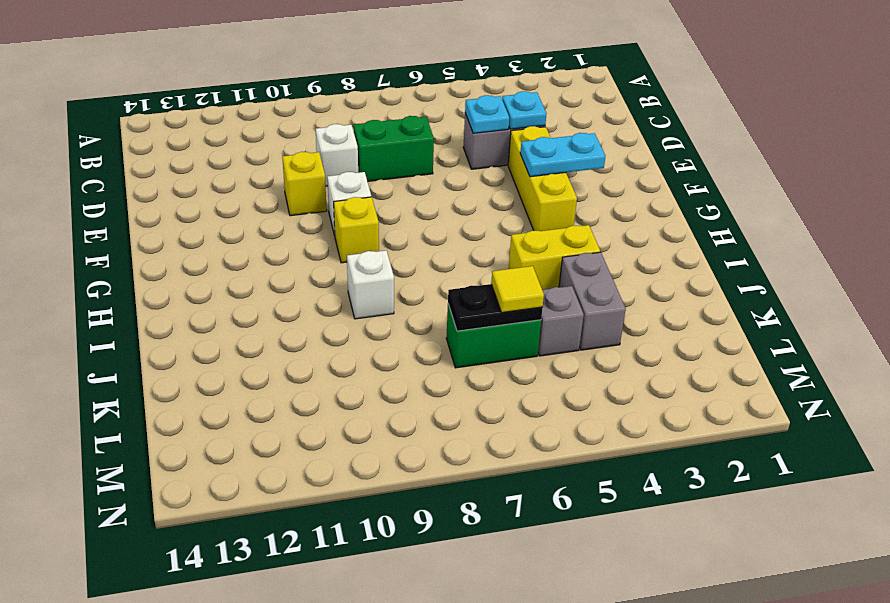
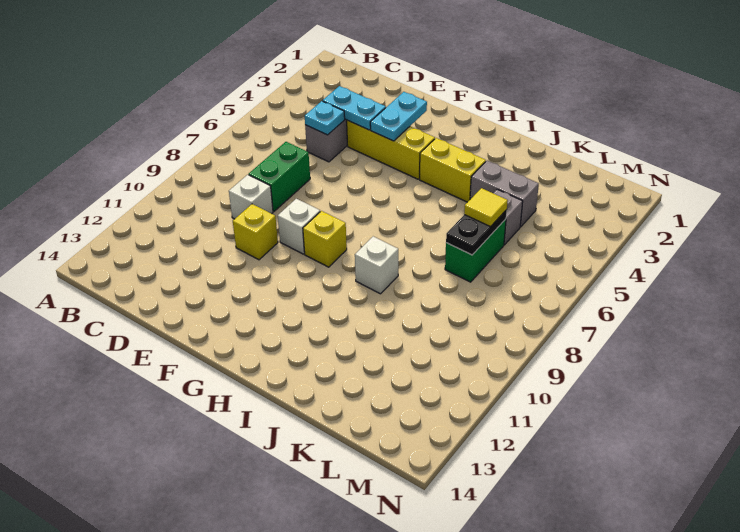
cyan plate D4 level 2 -> cyan plate D4:E4 level 2
yellow brick I4:I5 level 1 -> yellow brick H4:I4 level 1

